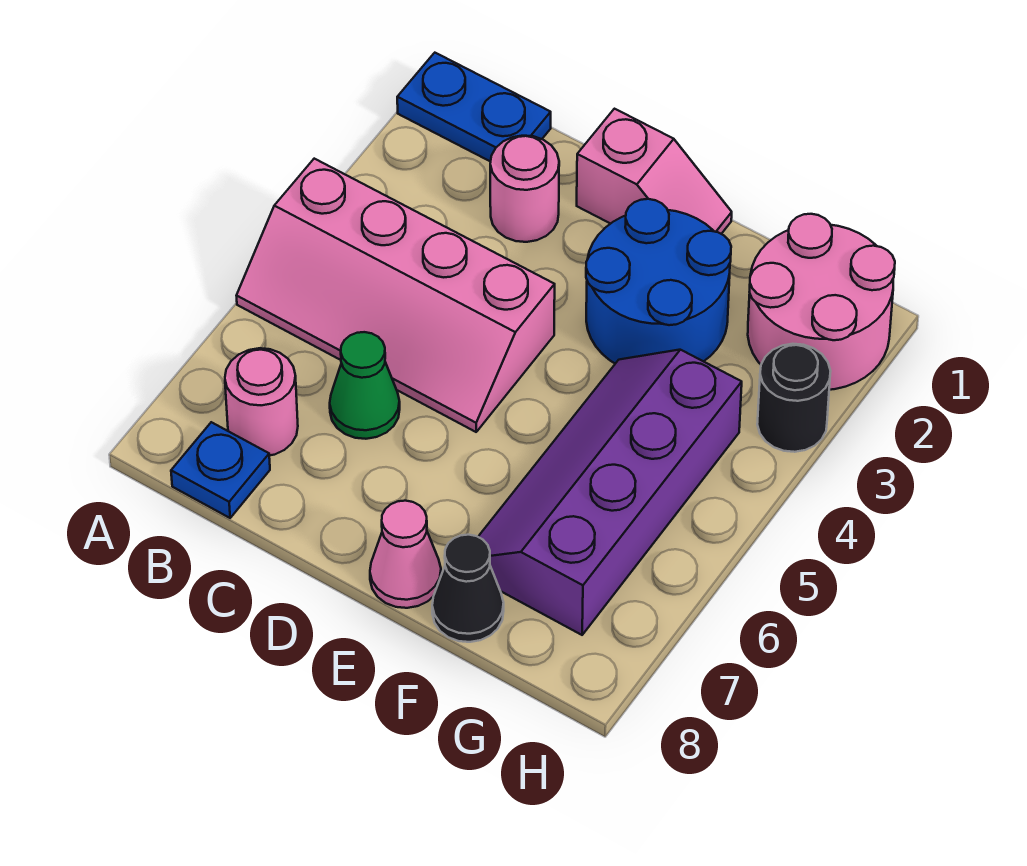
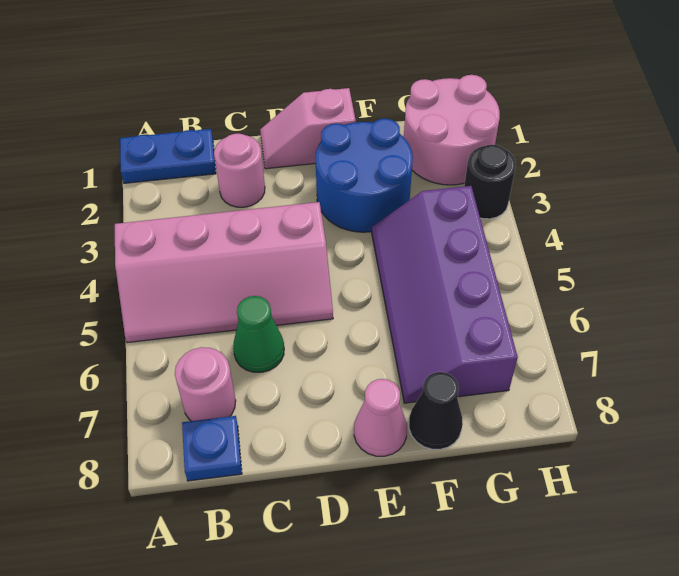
pink slope D1:E1 level 1 top D -> pink slope D1:E1 level 1 top E

